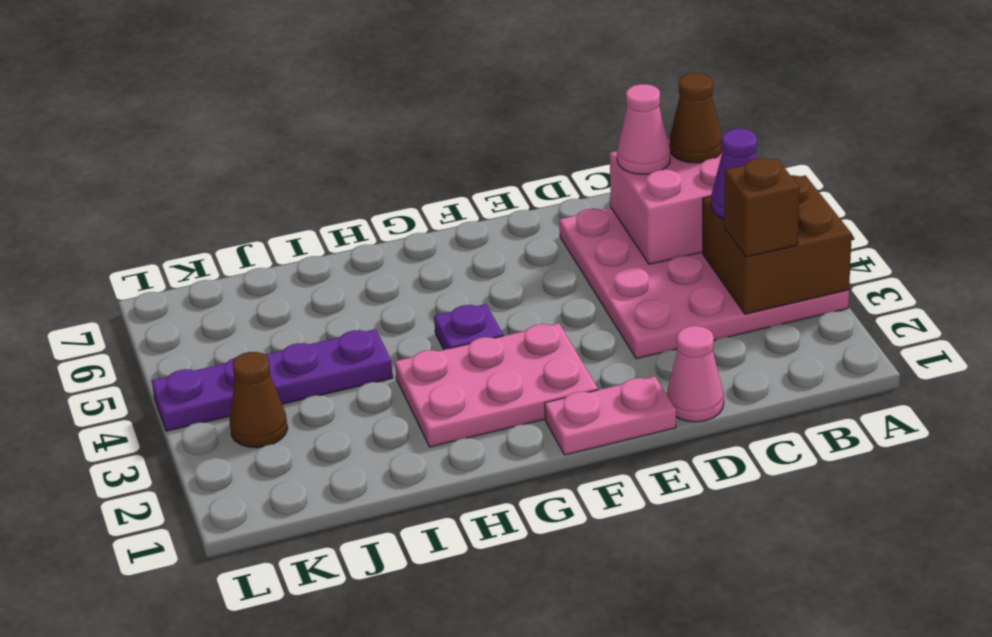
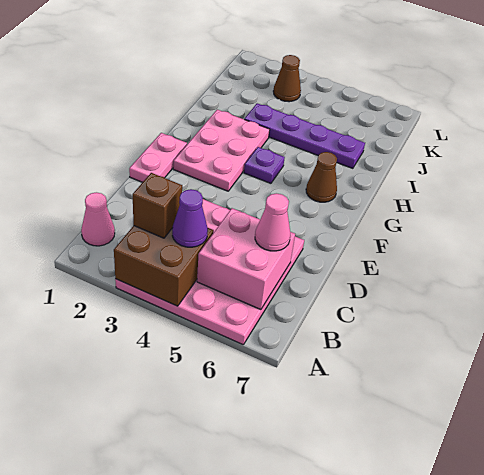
brown cone B6 level 3 -> brown cone G6 level 1
pink cone D1 level 1 -> pink cone B1 level 1
purple plate I4:L4 level 1 -> purple plate I3:I6 level 1

